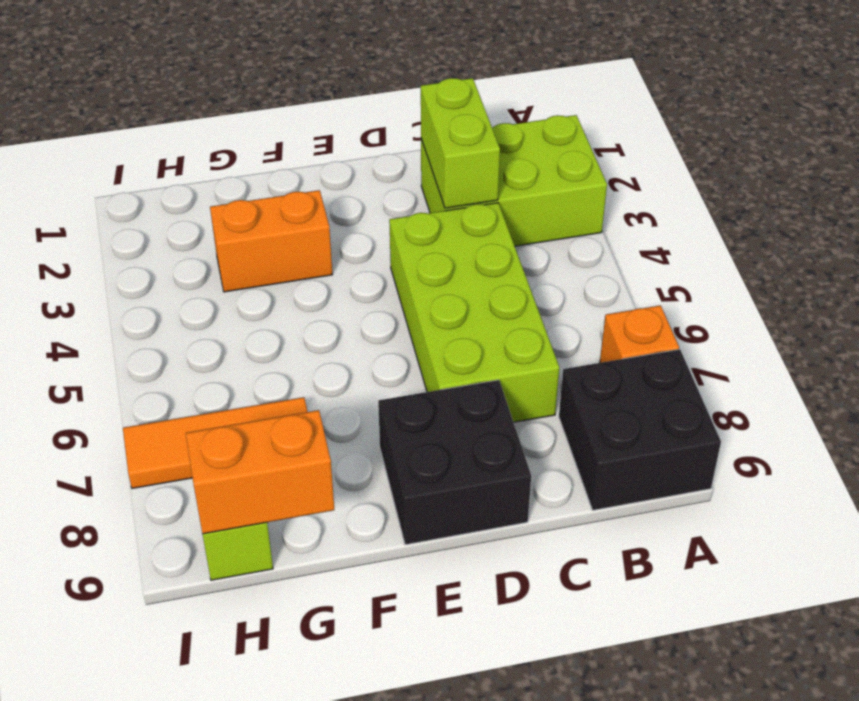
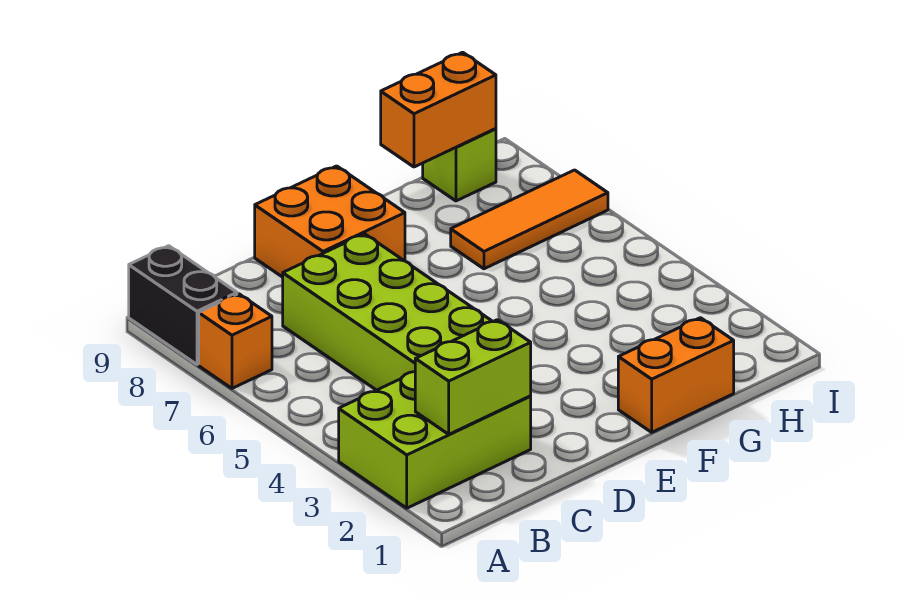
black brick A8:B9 level 1 -> black brick A8:A9 level 1
lime brick C2:C3 level 2 -> lime brick B2:C2 level 2
black brick D8:E9 level 1 -> orange brick D8:E9 level 1
orange brick F3:G3 level 1 -> orange brick F1:G1 level 1

